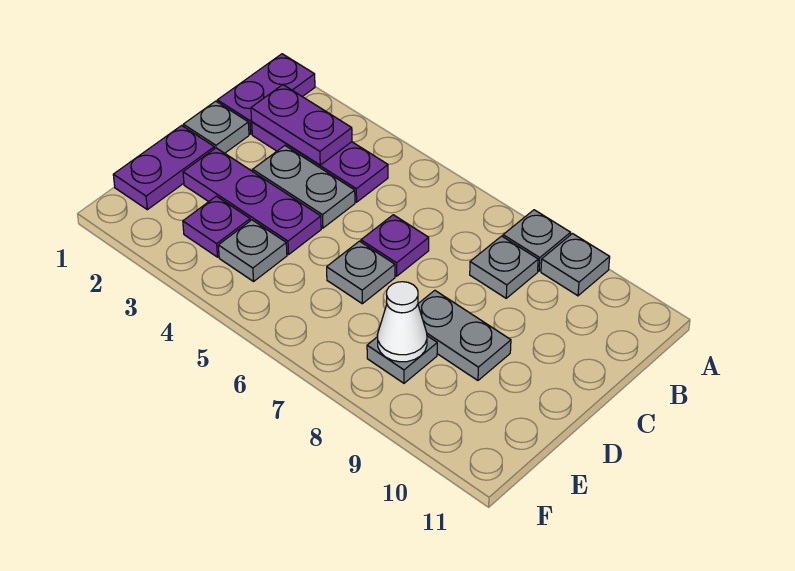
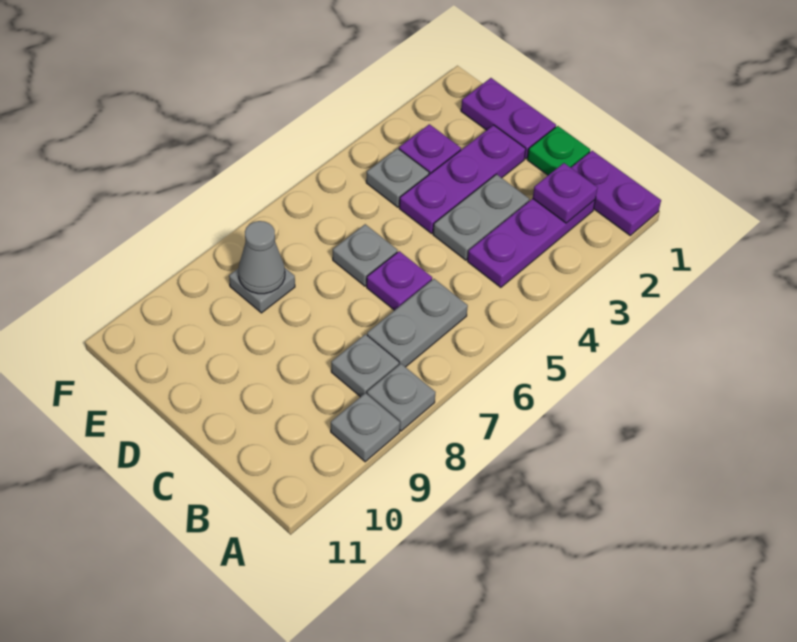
purple plate B2:B3 level 2 -> purple plate B2 level 2
grey plate C1 level 1 -> green plate C1 level 1
grey plate D8:D9 level 1 -> grey plate B6:B7 level 1
white cone E8 level 2 -> grey cone E8 level 2

